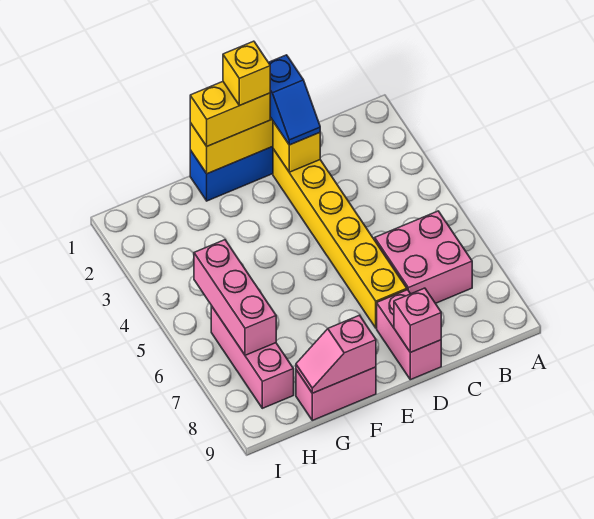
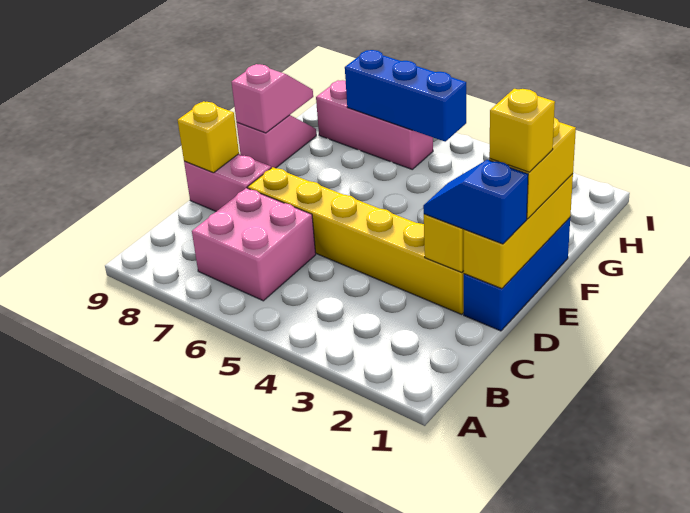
pink brick D9 level 2 -> yellow brick D9 level 2
pink brick F9:G9 level 1 -> pink slope F9:G9 level 1 top F
pink brick H5:H7 level 2 -> blue brick H5:H7 level 2

